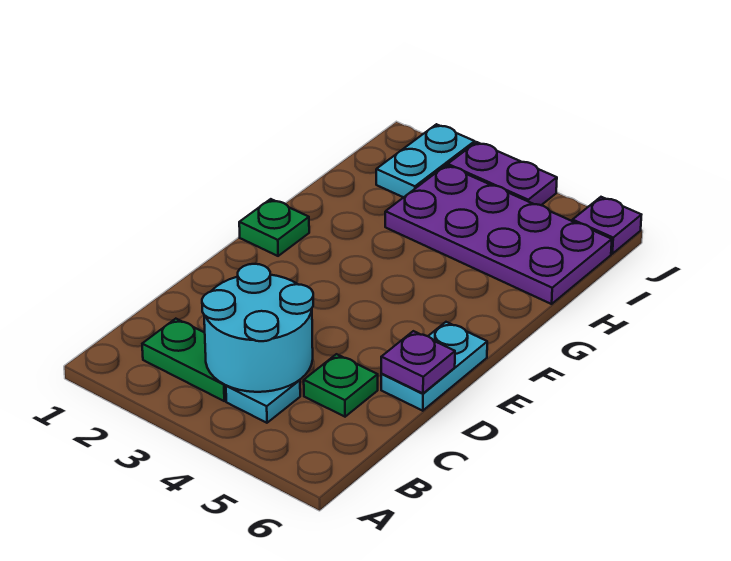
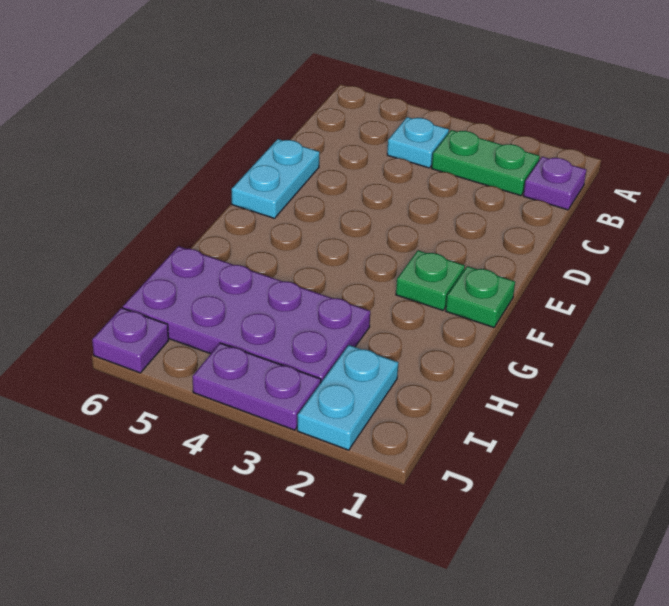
cyan round brick B3:C4 level 2 -> none
green plate C5 level 1 -> green plate F2 level 1
purple plate D6 level 2 -> purple plate B1 level 1

